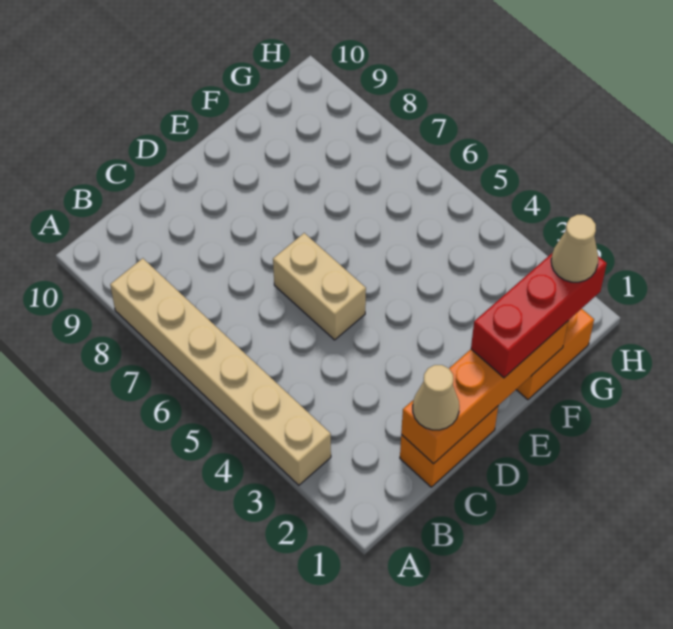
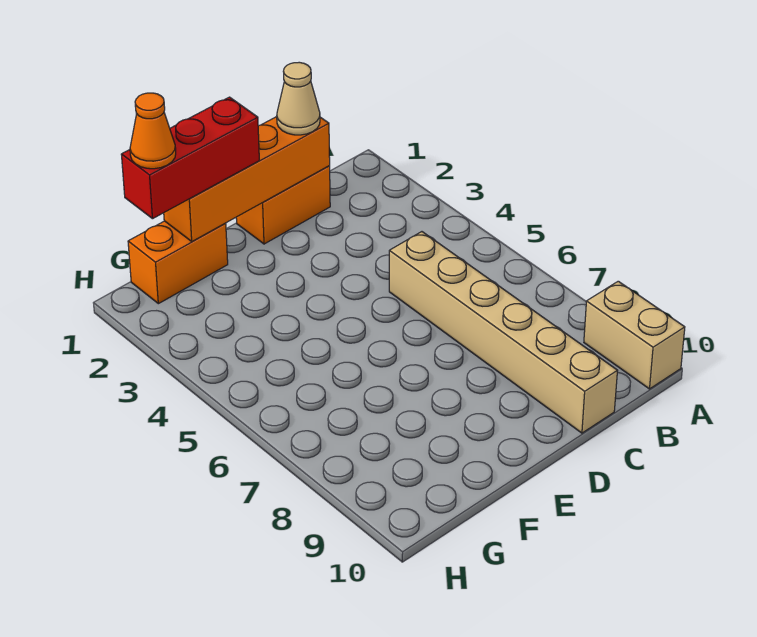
tan brick A3:A8 level 1 -> tan brick C5:C10 level 1
tan brick D5:D6 level 1 -> tan brick A9:A10 level 1
tan cone G1 level 4 -> orange cone G1 level 4

